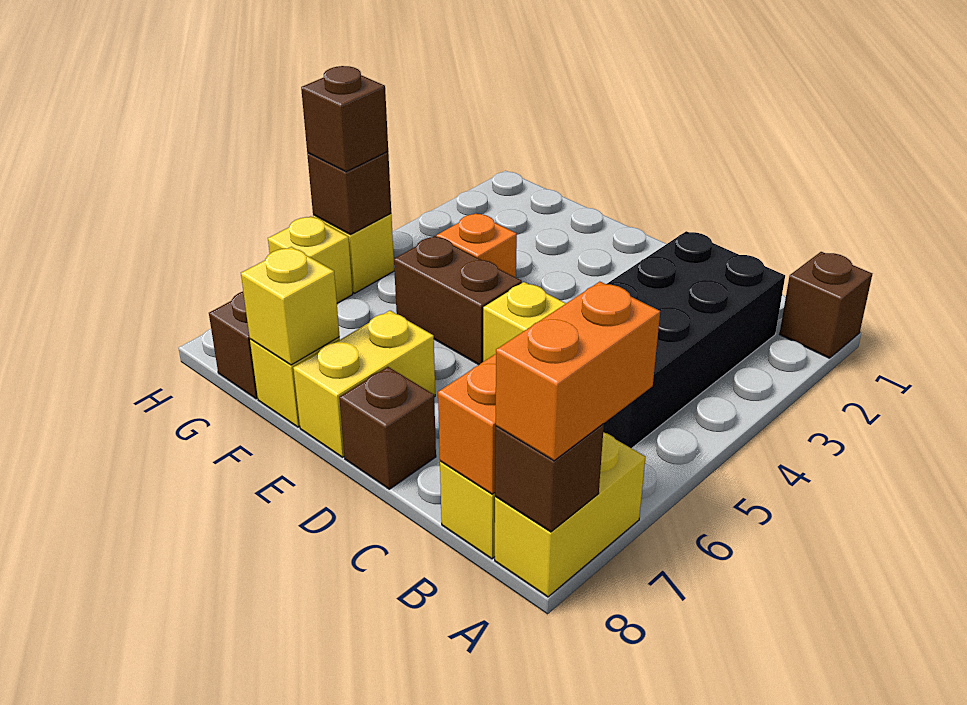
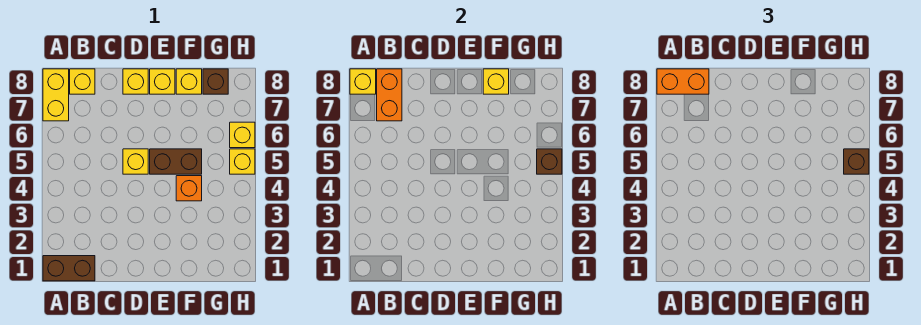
brown brick A1 level 1 -> brown brick A1:B1 level 1
orange brick A7:A8 level 3 -> orange brick A8:B8 level 3
brown brick A8 level 2 -> yellow brick A8 level 2
black brick B2:C5 level 1 -> none
brown brick D8 level 1 -> yellow brick D8 level 1
yellow brick E7:E8 level 1 -> yellow brick E8 level 1

